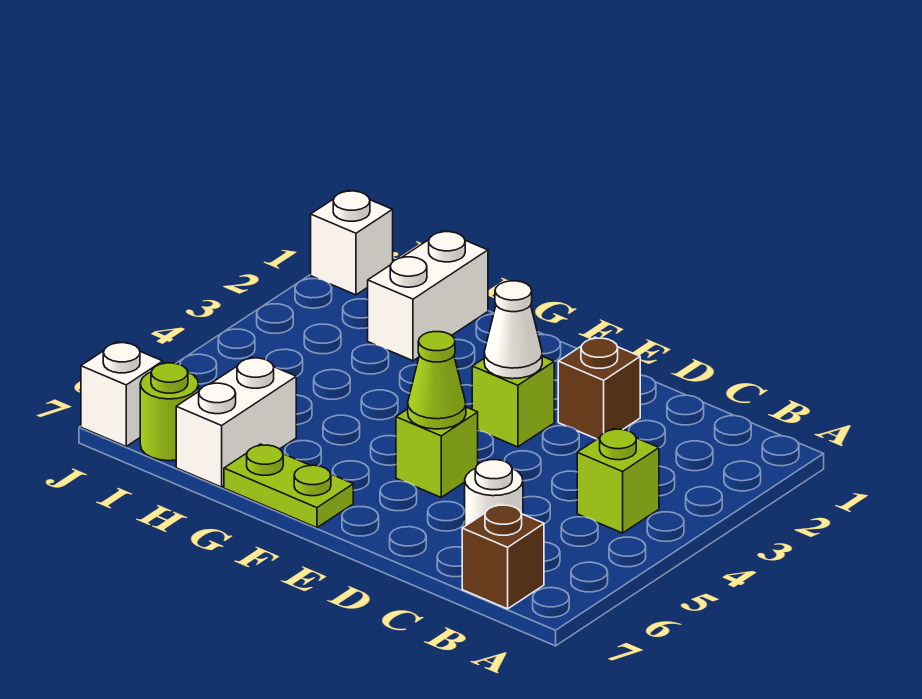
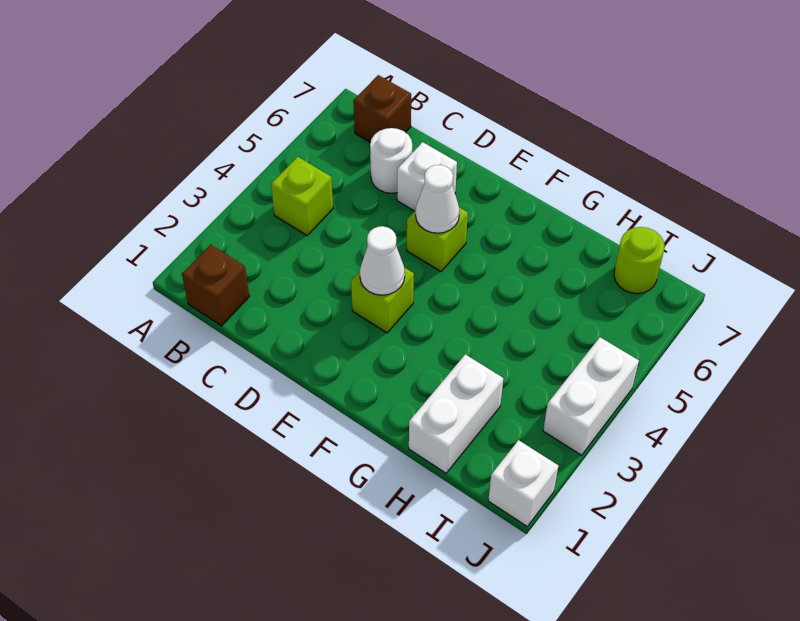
brown brick D2 level 1 -> brown brick B1 level 1
lime cone E5 level 2 -> white cone E5 level 2
lime plate F7:G7 level 1 -> none
white brick H6:H7 level 1 -> white brick J3:J4 level 1
white brick J7 level 1 -> white brick D6 level 1

